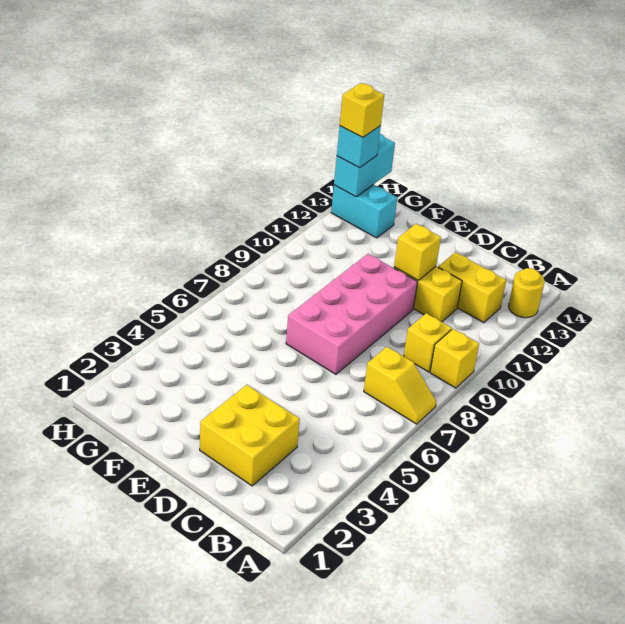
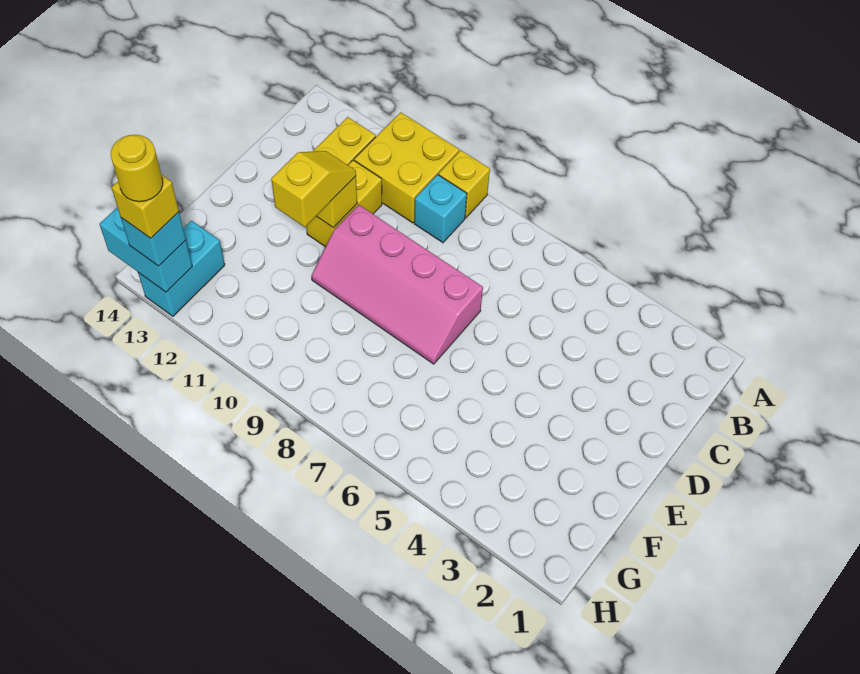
yellow slope A7:B7 level 1 top B -> yellow slope D11:E11 level 3 top E
yellow round brick A13 level 1 -> yellow round brick H13 level 5
yellow brick B9 level 1 -> cyan brick B9 level 1
yellow brick C2:D3 level 1 -> yellow brick A10:B11 level 1
pink brick D7:E10 level 1 -> pink slope D7:E10 level 1 top D

